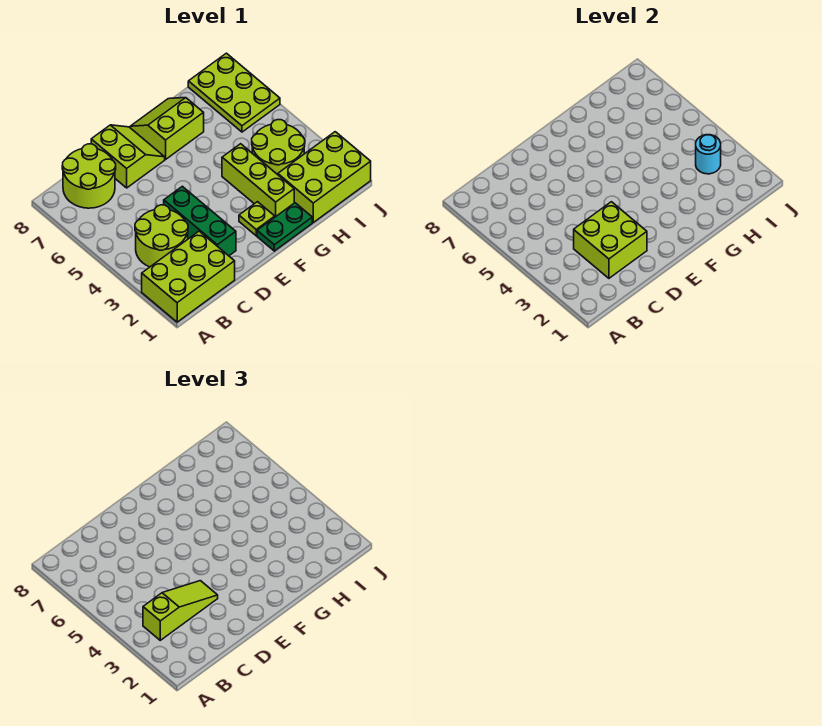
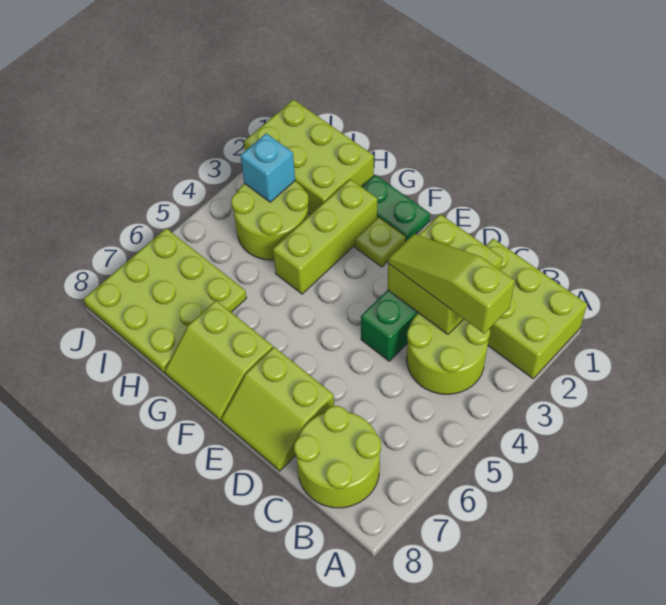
lime slope D7:E8 level 1 top D -> lime slope D7:E8 level 1 top 7
cyan round brick I3 level 2 -> cyan brick I3 level 2
lime plate I6:J8 level 1 -> lime plate H6:J8 level 1

